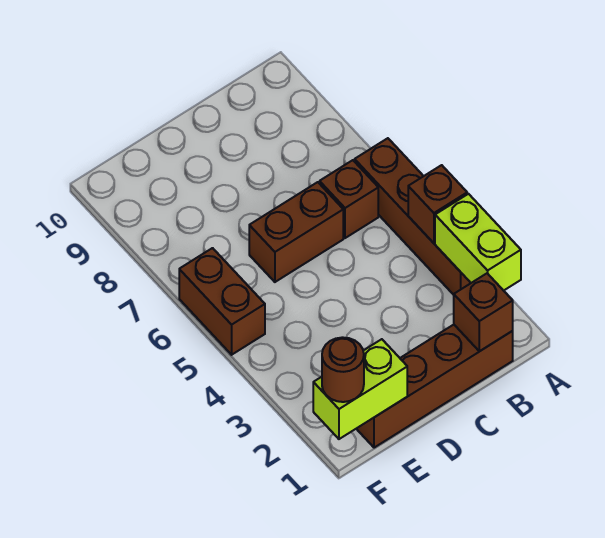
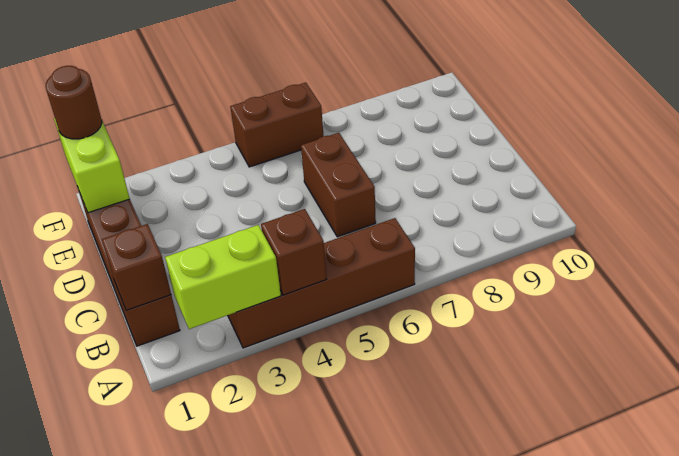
brown brick B6 level 1 -> none

